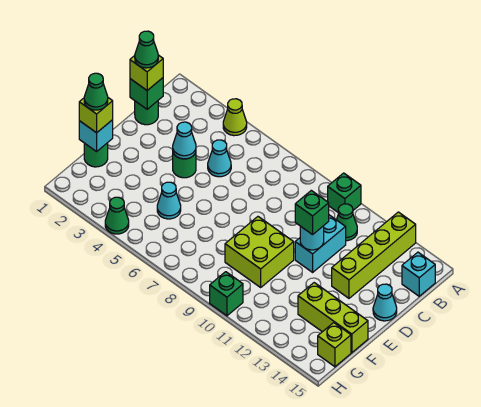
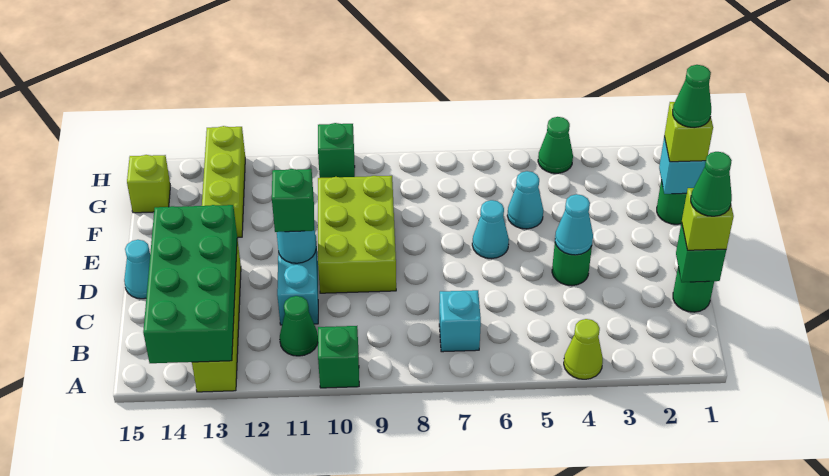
none -> green brick A13:D14 level 2
cyan brick B15 level 1 -> cyan brick B7 level 1
cyan cone C5 level 1 -> cyan cone E6 level 1
lime brick E9:F10 level 1 -> lime brick D9:F10 level 1
lime brick F13:F15 level 1 -> lime brick F13:H13 level 1

